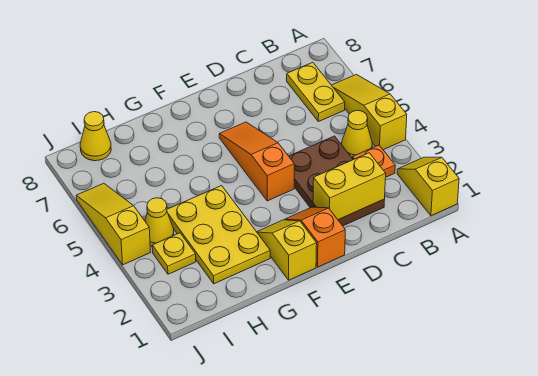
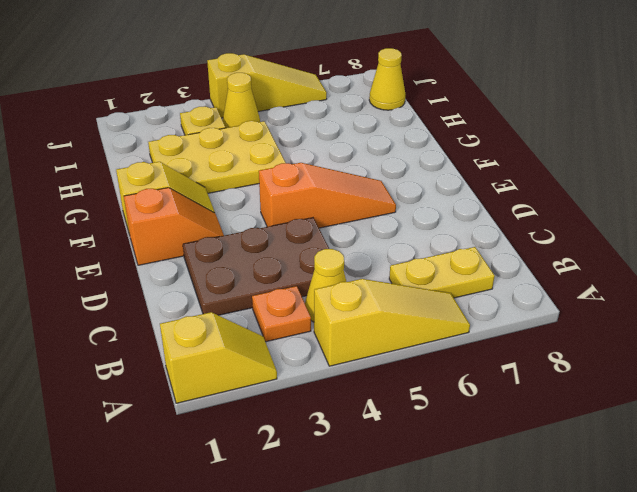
yellow brick C2:D2 level 2 -> none

